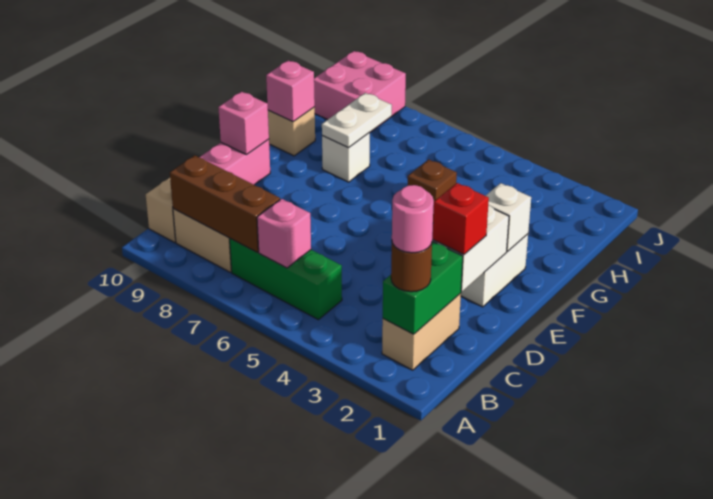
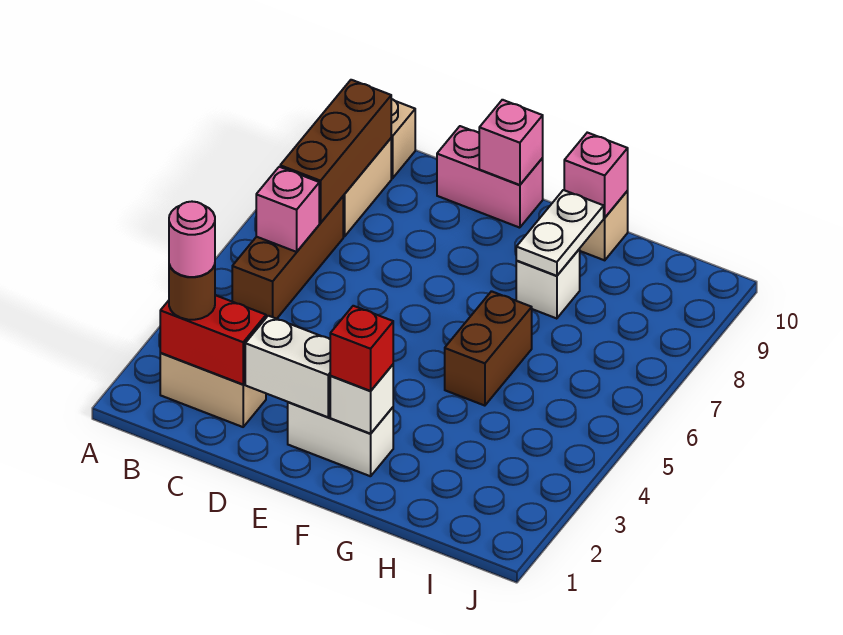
green brick B2:C2 level 2 -> red brick B2:C2 level 2
green brick B5:B7 level 1 -> brown brick B5:B7 level 1
red brick D2 level 3 -> red brick F2 level 3
brown brick G5 level 1 -> brown brick G5:G6 level 1
white plate G8:H8 level 2 -> white plate G8:G9 level 2
pink brick I9:J10 level 1 -> none

